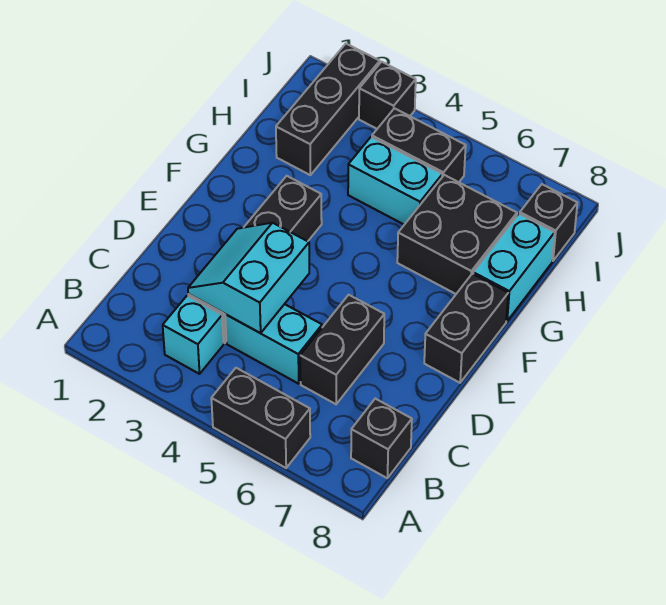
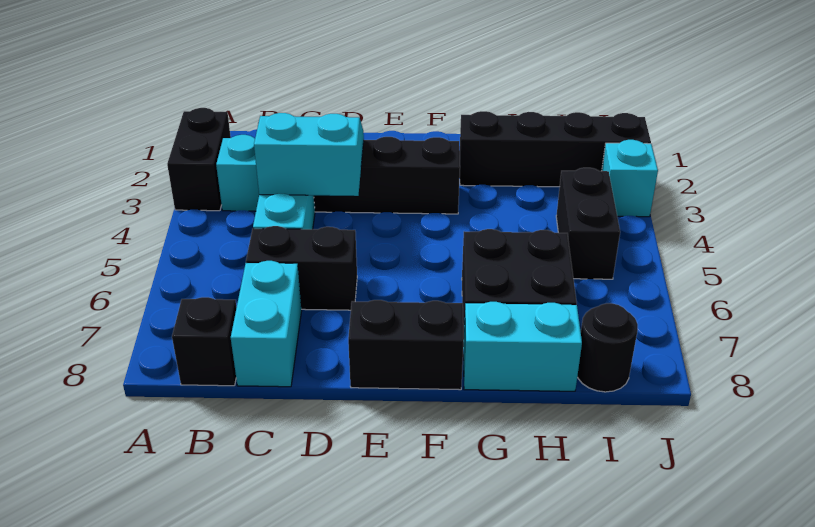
black brick A5:A6 level 1 -> black brick A2:A3 level 1
black brick H2:J2 level 1 -> black brick G2:J2 level 1
cyan brick H4:H5 level 1 -> cyan brick C7:C8 level 1
black brick I8 level 1 -> black round brick I8 level 1
black brick J3 level 1 -> cyan brick J3 level 1

